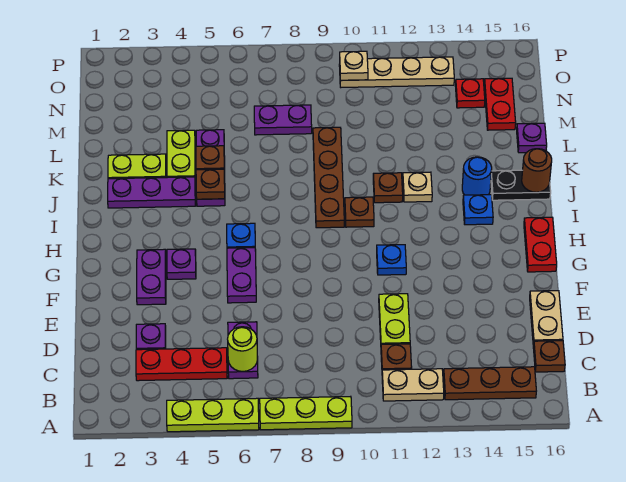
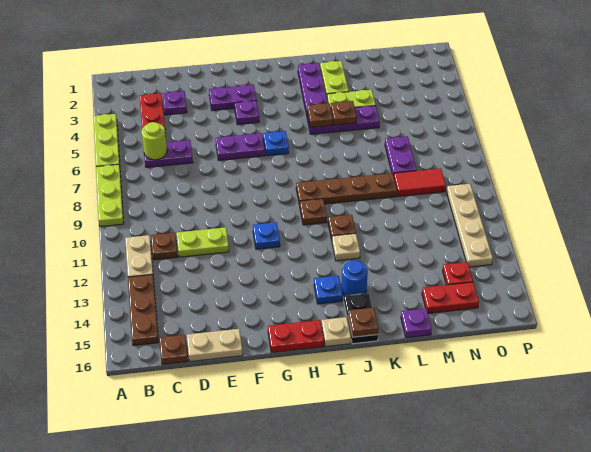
brown round brick J16 level 2 -> brown plate J16 level 2
none -> red tile M9:N9 level 1
tan plate O10 level 2 -> tan plate I16 level 1

